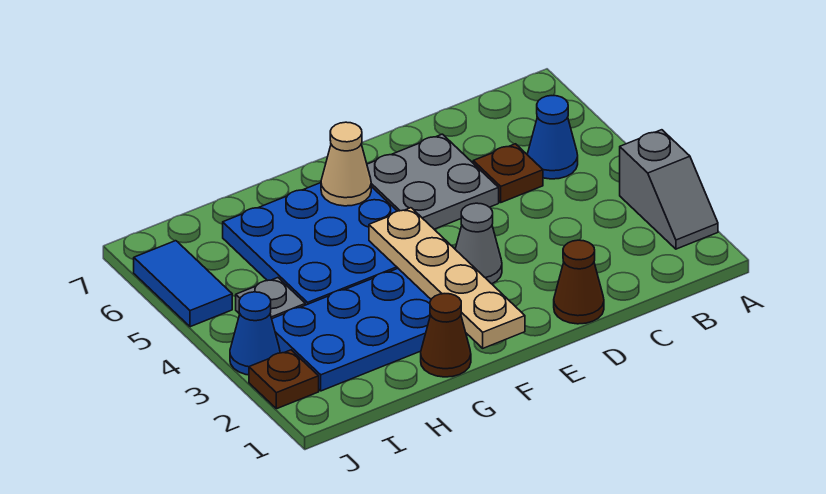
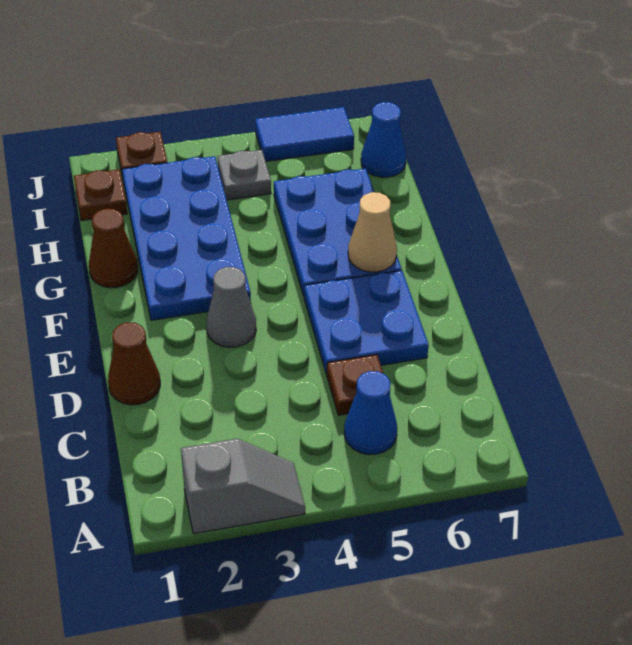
grey slope A2:A3 level 1 top 3 -> grey slope A2:A3 level 1 top 2
grey plate D5:E6 level 1 -> blue plate D5:E6 level 1
tan plate F1:F4 level 2 -> none
blue plate F4:H6 level 1 -> blue plate F5:H6 level 1
none -> brown plate I1 level 1
blue cone J3 level 1 -> blue cone I7 level 1

